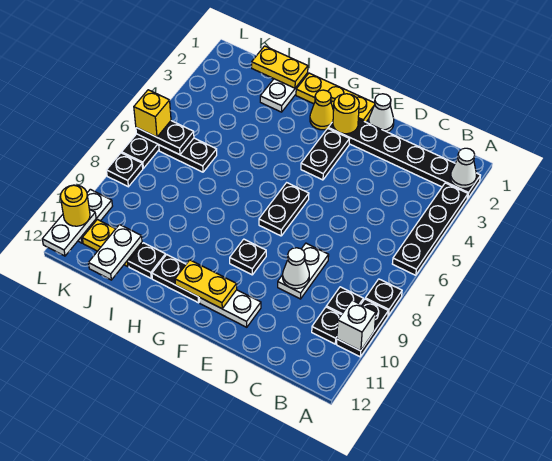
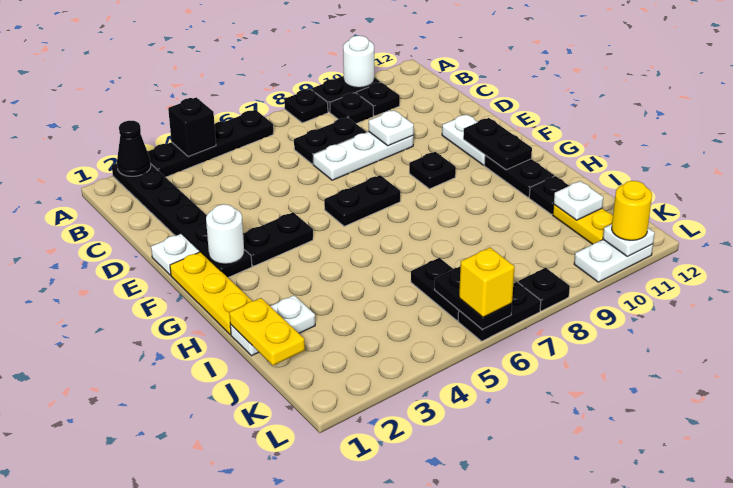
white cone A2 level 2 -> black cone A2 level 2
none -> black brick A4 level 2
white brick A10 level 2 -> white round brick A10 level 2
none -> black plate C7:C8 level 1
white plate D8:D9 level 1 -> white plate D7:D9 level 1
white cone D9 level 2 -> white plate D9 level 2
white cone E1 level 1 -> white plate E1 level 1
yellow round brick F2 level 2 -> white round brick F2 level 2
yellow plate F11:G11 level 2 -> black plate F11:G11 level 2
yellow cone G2 level 1 -> none
white plate J11:J12 level 2 -> white plate J11 level 2
white plate L11:L12 level 2 -> white plate L11 level 2

